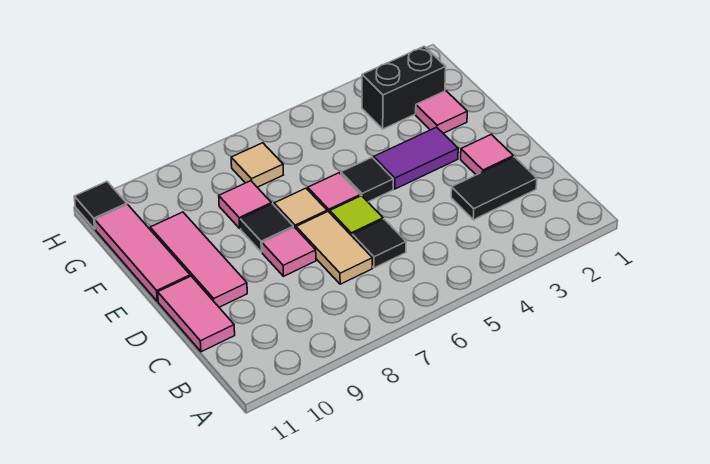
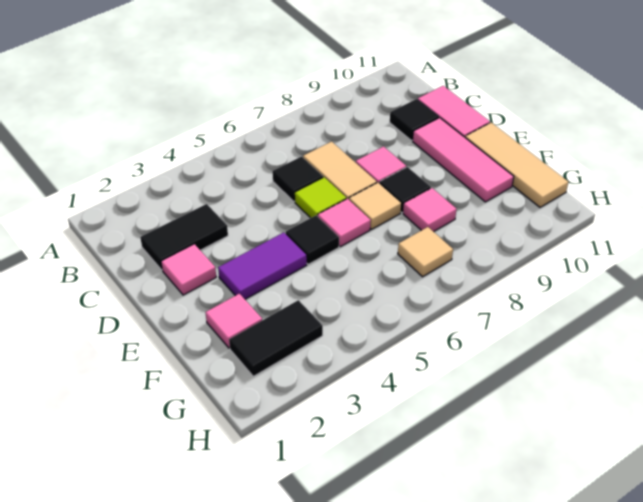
pink tile E11:G11 level 1 -> tan tile E11:G11 level 1
black brick G2:G3 level 1 -> black tile G2:G3 level 1
black tile H11 level 1 -> black tile C10 level 1

